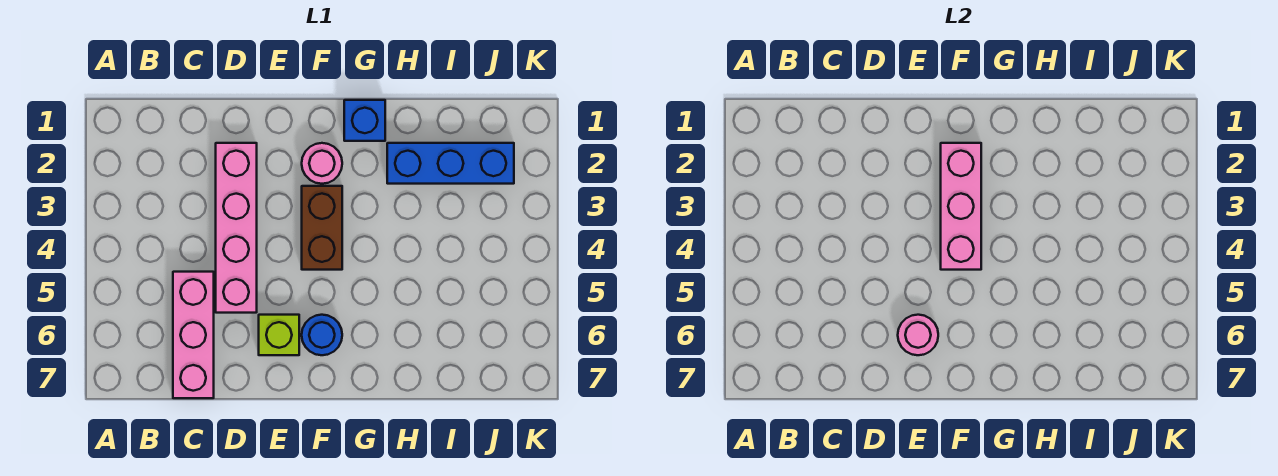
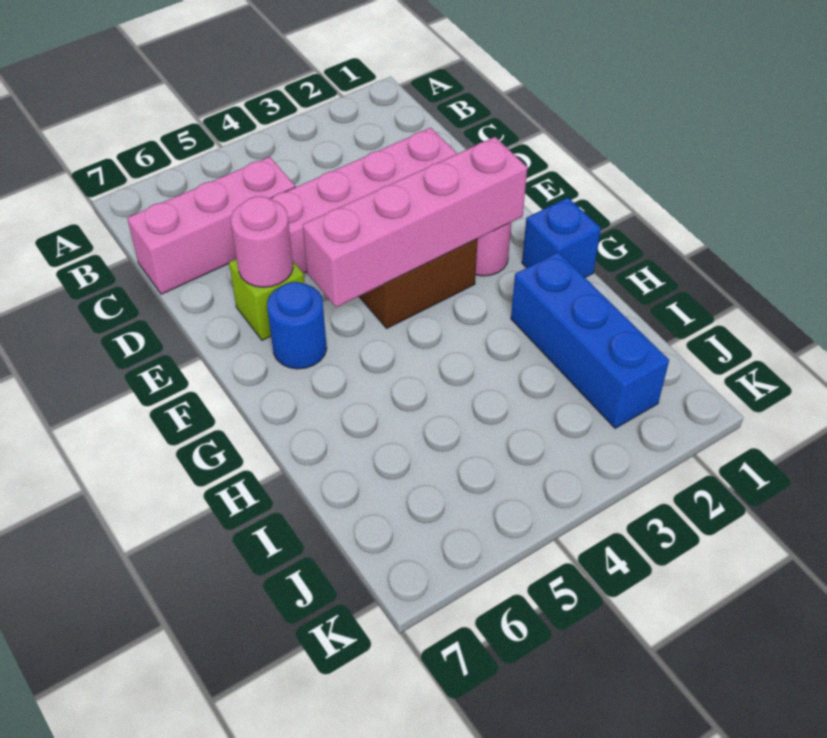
pink brick F2:F4 level 2 -> pink brick F2:F5 level 2

